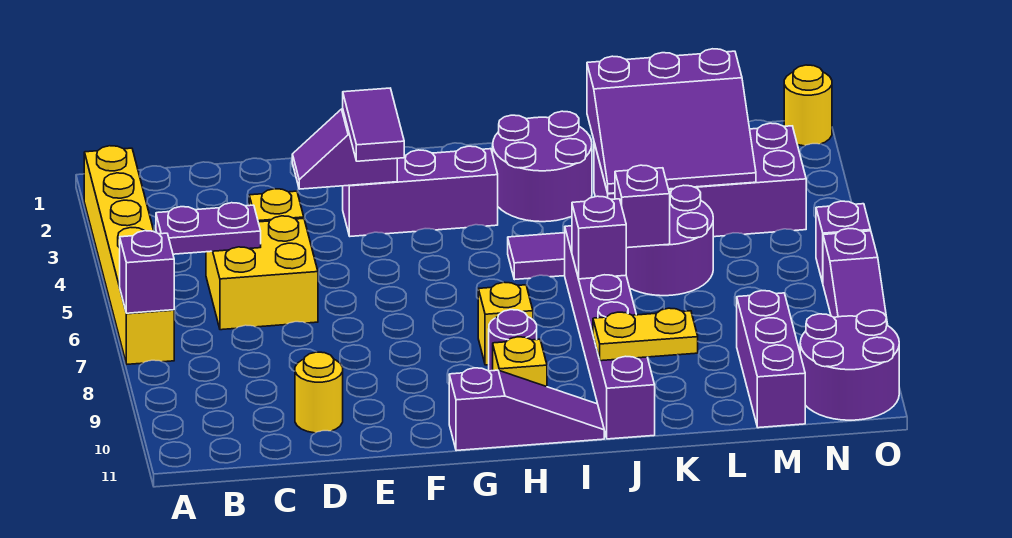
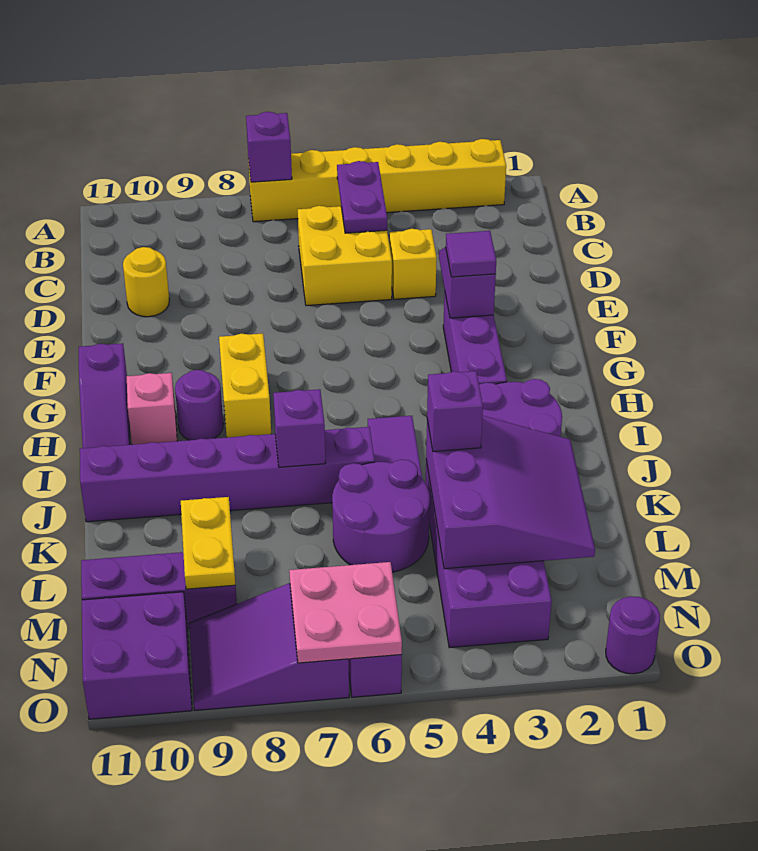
purple tile F3:F4 level 3 -> purple tile F3 level 3
yellow brick H8 level 1 -> yellow brick G8:H8 level 1
yellow brick H10 level 1 -> pink brick H10 level 1
yellow plate J10:K10 level 2 -> yellow plate L9:M9 level 2
purple slope K2:M4 level 2 top 2 -> purple slope K2:M4 level 2 top 4
purple brick K6 level 2 -> purple brick K4 level 3
none -> pink plate N6:O7 level 2
purple round brick N10:O11 level 1 -> purple brick N10:O11 level 1
yellow round brick O1 level 1 -> purple round brick O1 level 1
purple slope O7:O9 level 1 top 7 -> purple slope N7:O9 level 1 top 7

